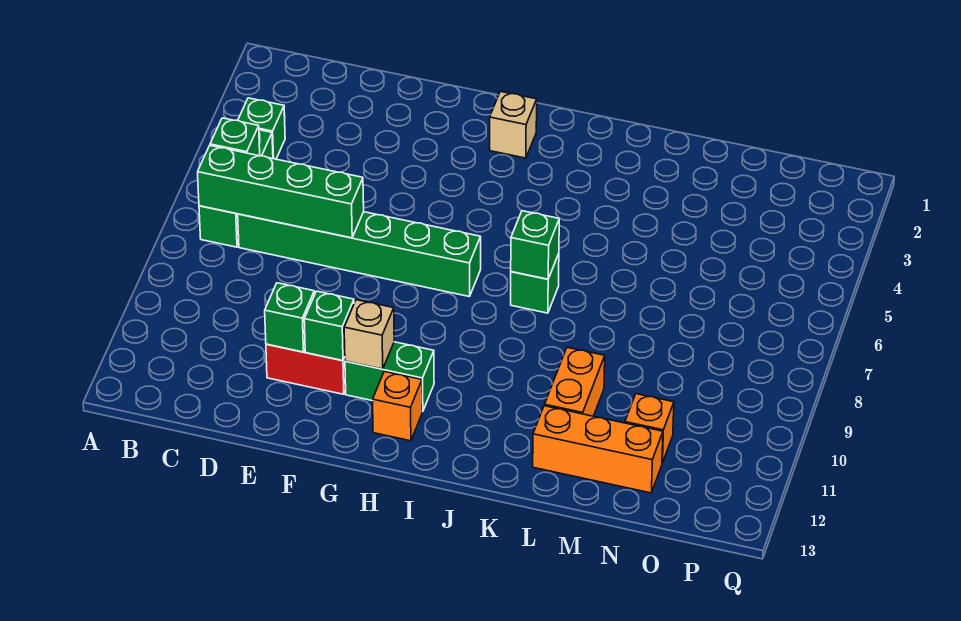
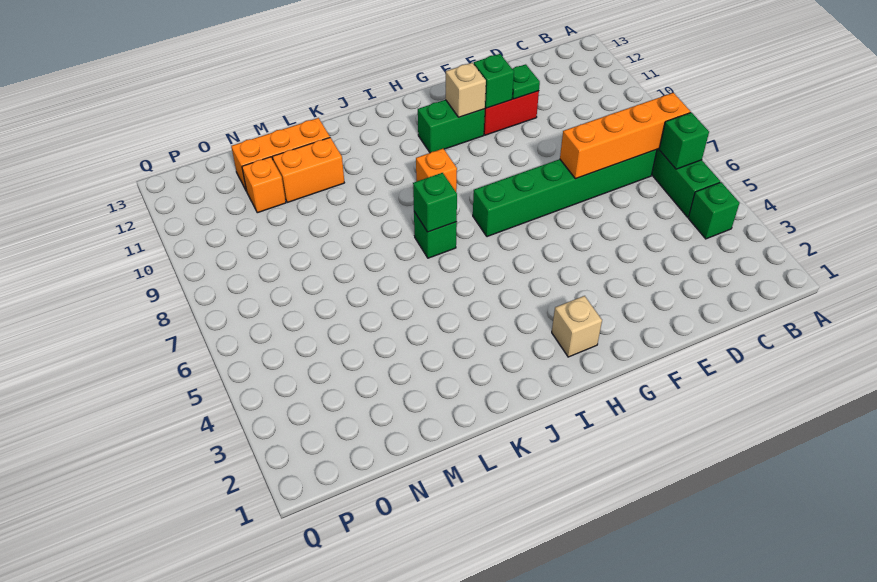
green brick B7:E7 level 2 -> orange brick B7:E7 level 2
green brick E11 level 2 -> green plate E11 level 2
orange brick H12 level 1 -> orange brick I9 level 1
orange brick L10:L11 level 1 -> orange brick L11:M11 level 1

